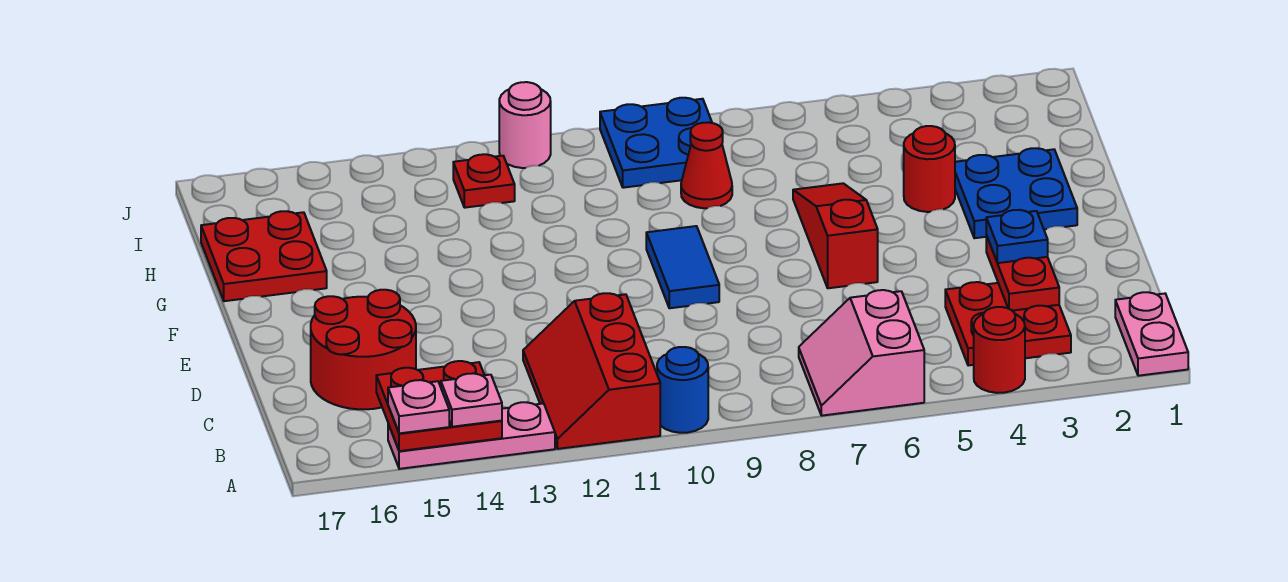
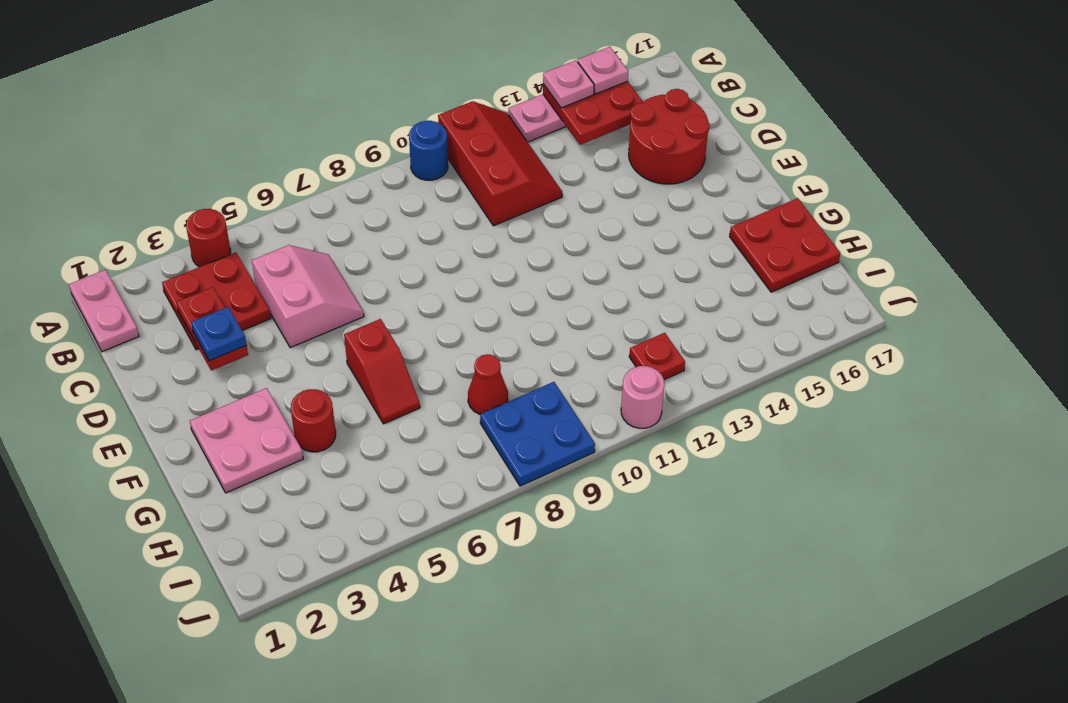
pink slope A6:B7 level 1 top 6 -> pink slope C5:D6 level 1 top 5
red slope E6:G6 level 1 top E -> red slope F6:G6 level 1 top F
blue tile E9:F9 level 1 -> none
blue plate F2:G3 level 1 -> pink plate F2:G3 level 1

